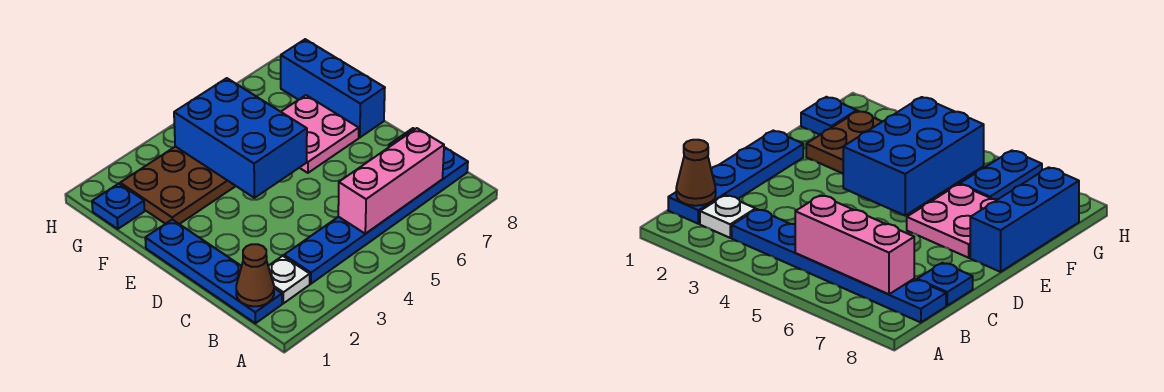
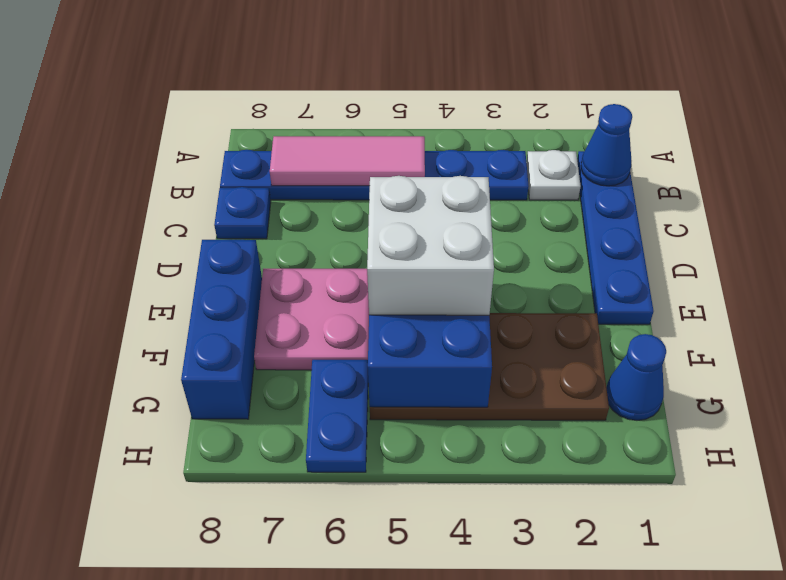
brown cone B1 level 2 -> blue cone B1 level 2
pink brick B5:B7 level 2 -> pink tile B5:B7 level 2
none -> white brick E4:F5 level 3
blue plate G1 level 1 -> blue cone G1 level 1

